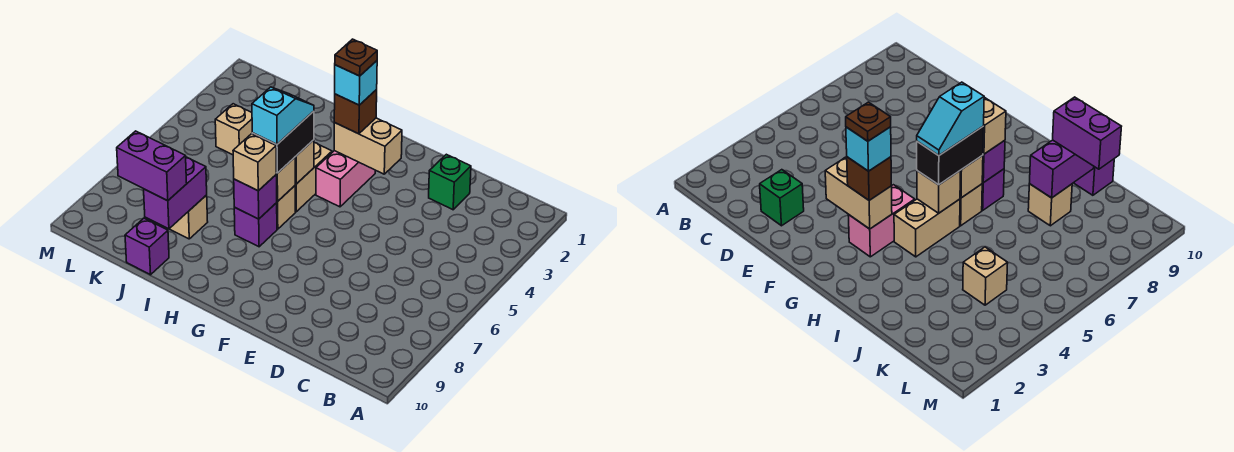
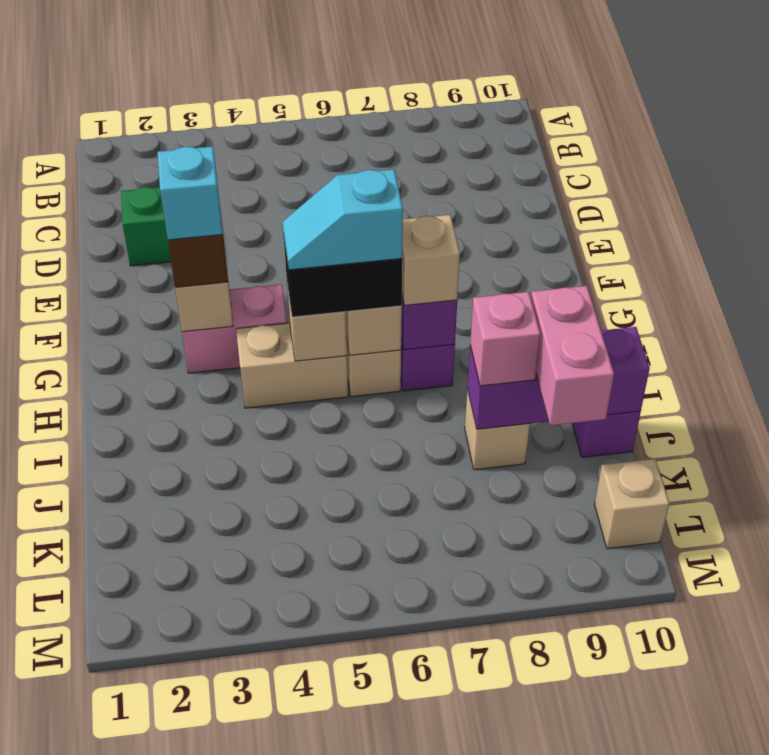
brown plate G3 level 5 -> none
purple brick J8:J9 level 2 -> purple brick J8:J10 level 2
none -> pink brick J8 level 3
purple brick J9:K9 level 3 -> pink brick J9:K9 level 3
tan brick K4 level 1 -> tan brick L10 level 1

